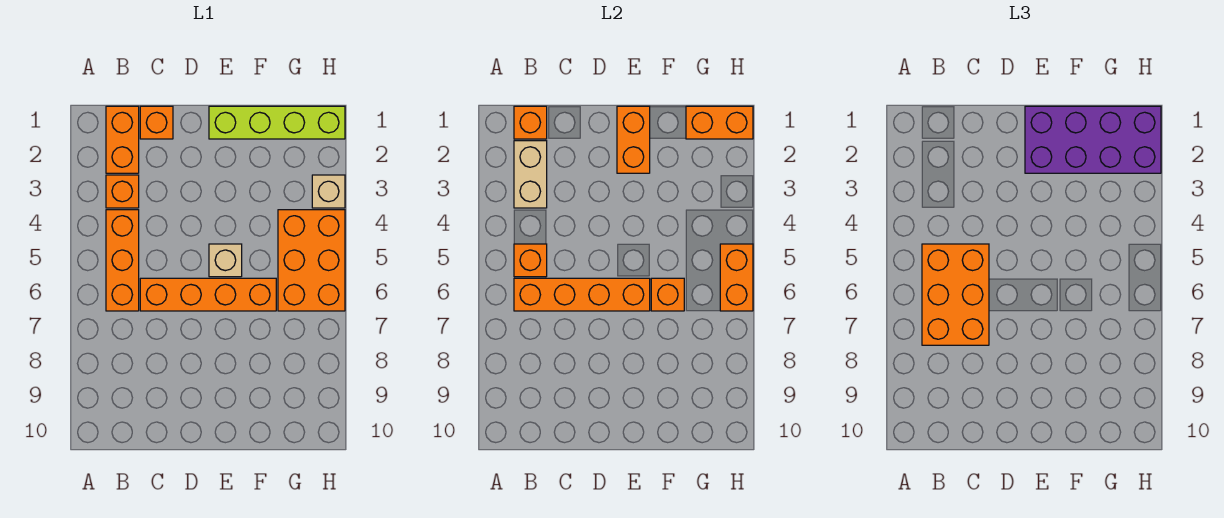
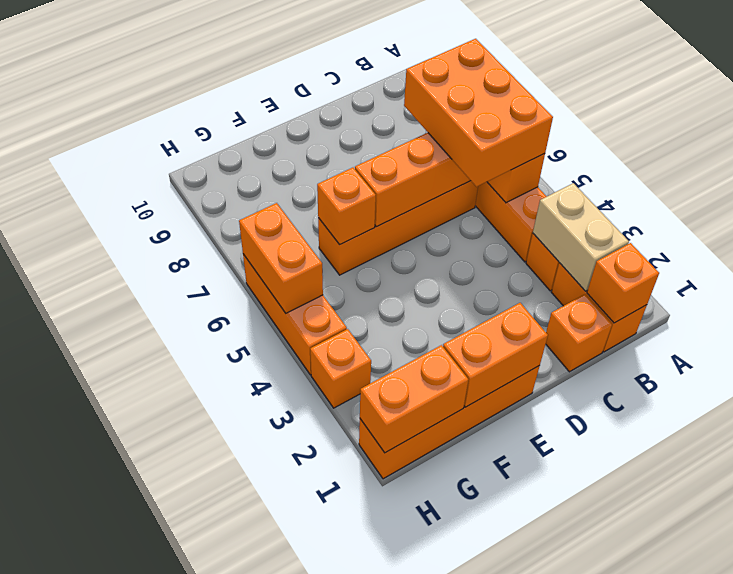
lime brick E1:H1 level 1 -> orange brick E1:H1 level 1
orange brick E1:E2 level 2 -> orange brick E1:F1 level 2
purple brick E1:H2 level 3 -> none
tan brick E5 level 1 -> none
orange brick G4:H6 level 1 -> orange brick H4:H6 level 1
tan brick H3 level 1 -> orange brick H3 level 1

